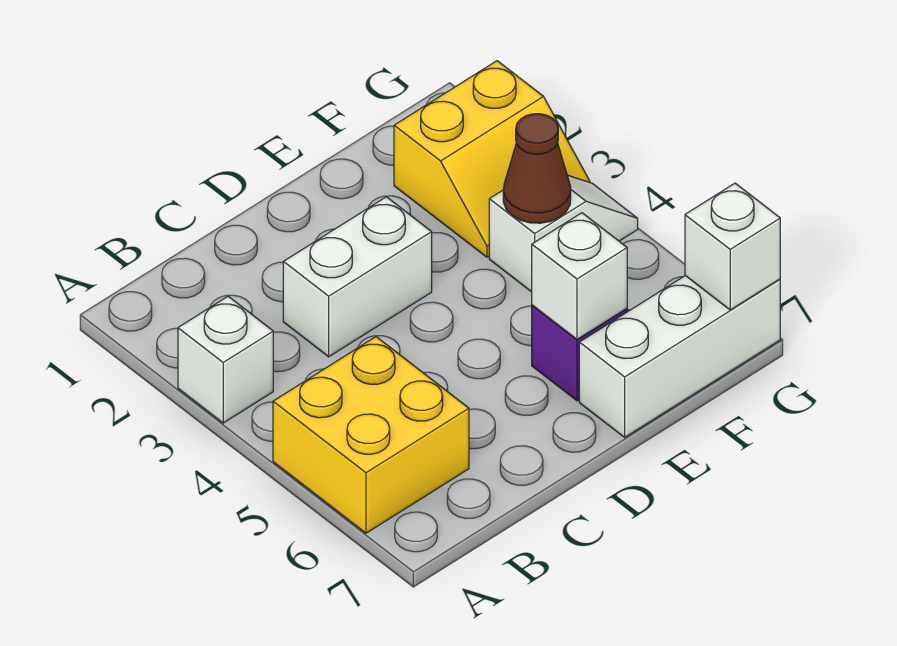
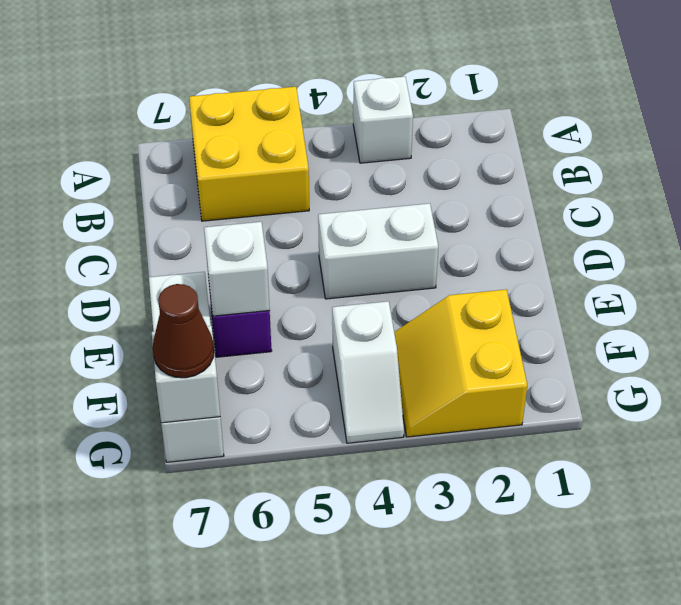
white brick C3:D3 level 1 -> white brick D3:D4 level 1
brown cone F4 level 2 -> brown cone G7 level 3

